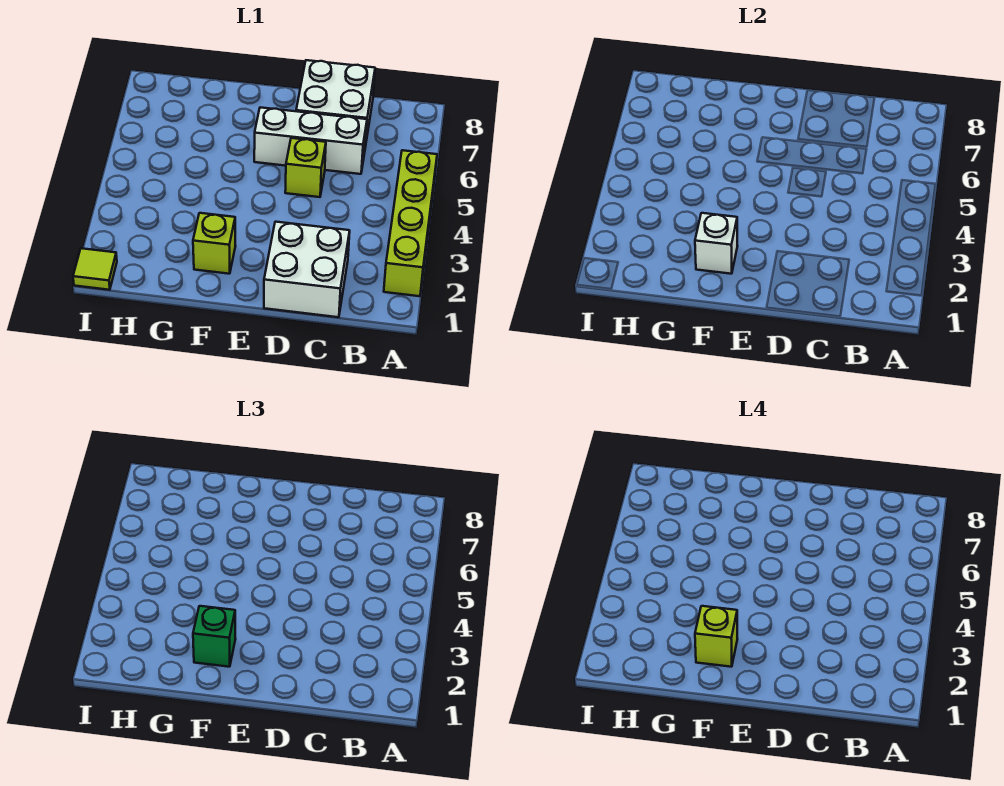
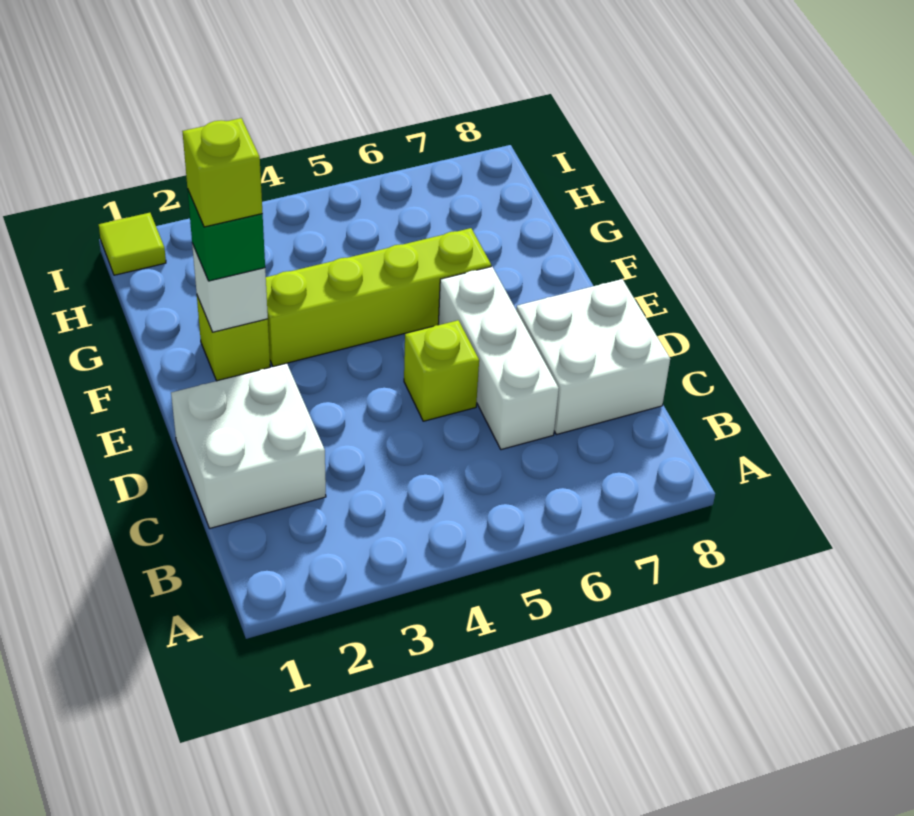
lime brick A2:A5 level 1 -> lime brick F3:F6 level 1

